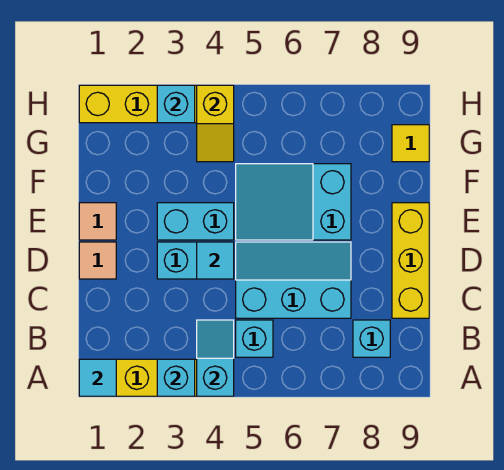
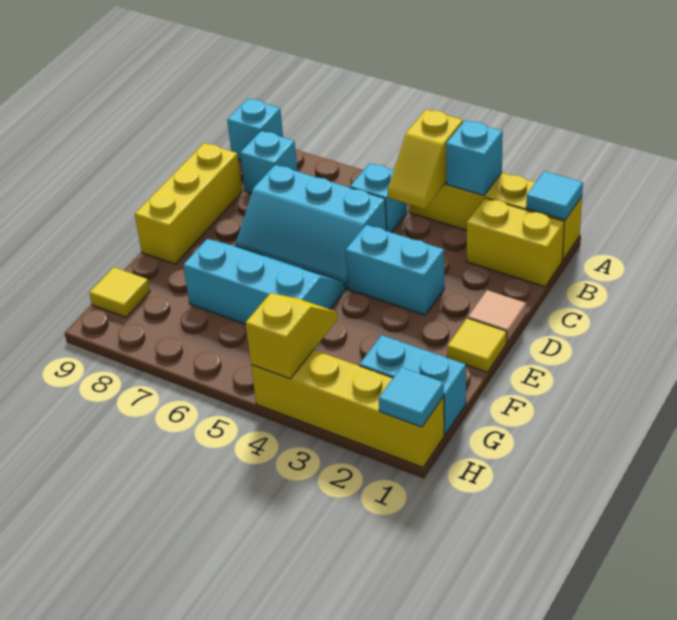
cyan slope A4:B4 level 2 top A -> yellow slope A4:B4 level 2 top A
none -> yellow brick B1:B2 level 1
cyan tile D4 level 2 -> cyan tile H1 level 2
tan tile E1 level 1 -> yellow tile E1 level 1
cyan brick E3:E4 level 1 -> cyan brick G1:G2 level 1
cyan slope E5:F7 level 1 top 7 -> cyan slope E5:F7 level 1 top F
cyan brick H3 level 2 -> cyan brick A9 level 1

